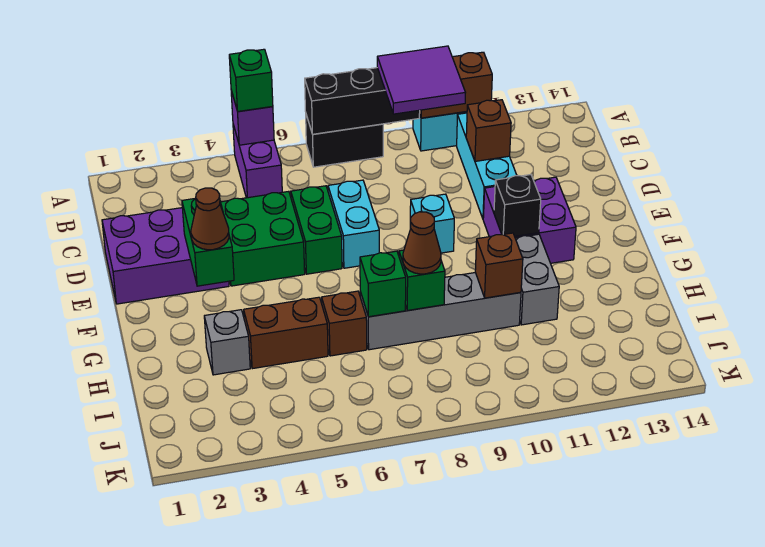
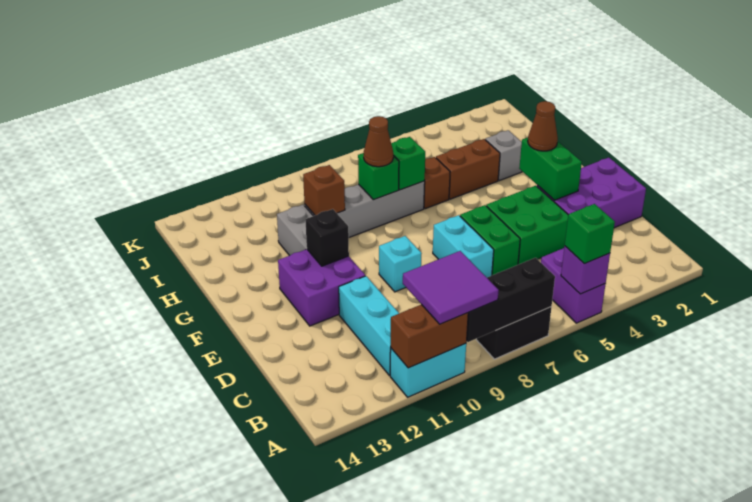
brown brick C11 level 2 -> none

